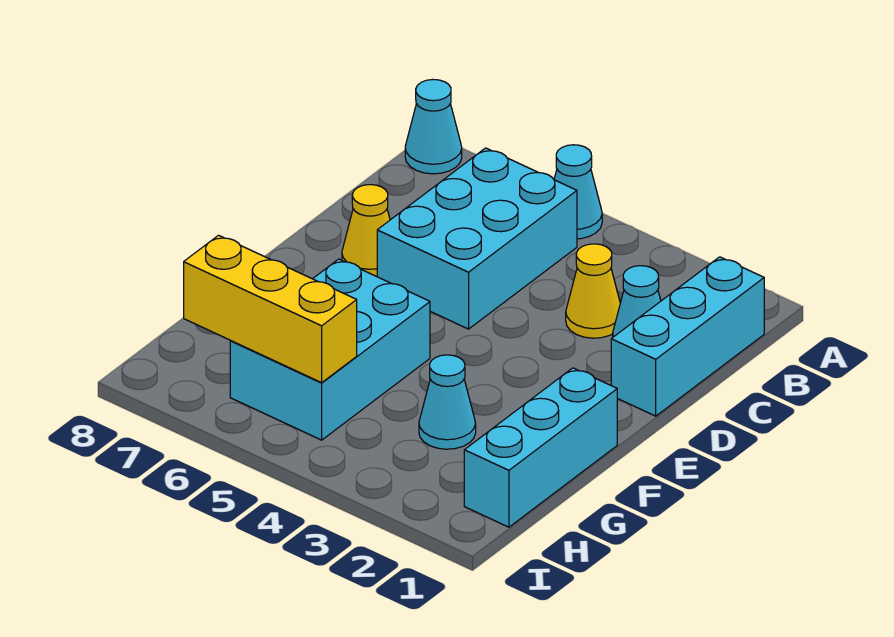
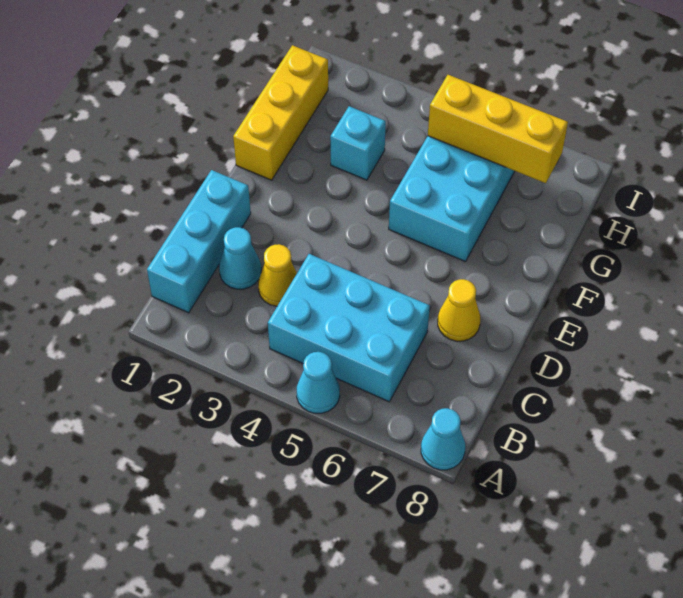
cyan brick B5:D6 level 1 -> cyan brick B4:C6 level 1
cyan brick F1:H1 level 1 -> yellow brick F1:H1 level 1
cyan cone G3 level 1 -> cyan brick G3 level 1

